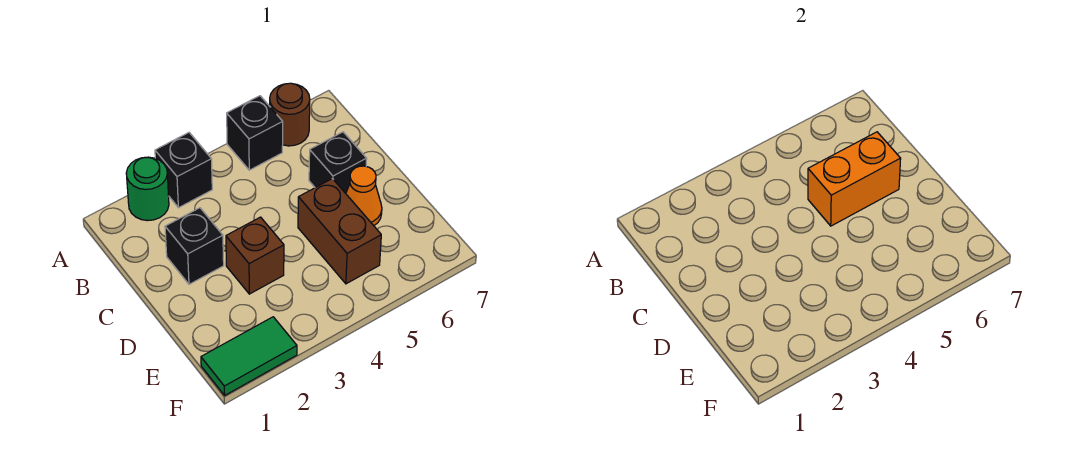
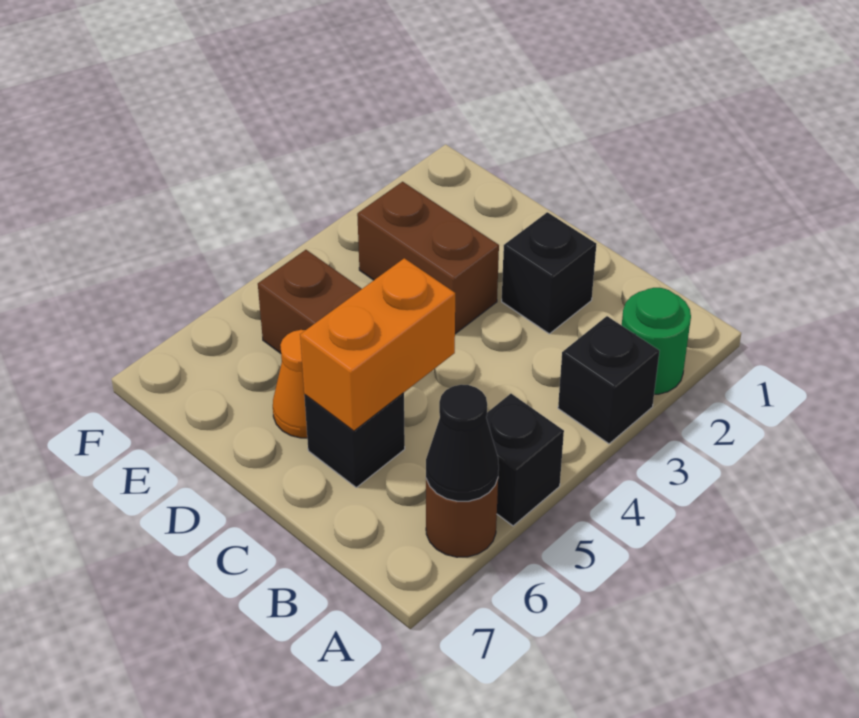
none -> black cone A6 level 2
brown brick D3 level 1 -> brown brick D3:E3 level 1
green tile F1:F2 level 1 -> none

